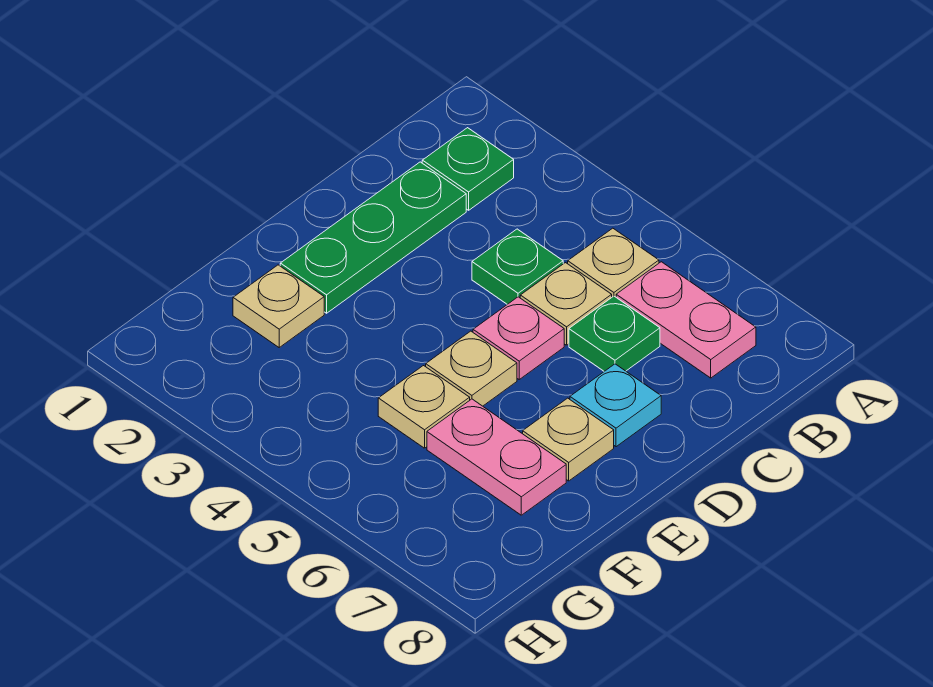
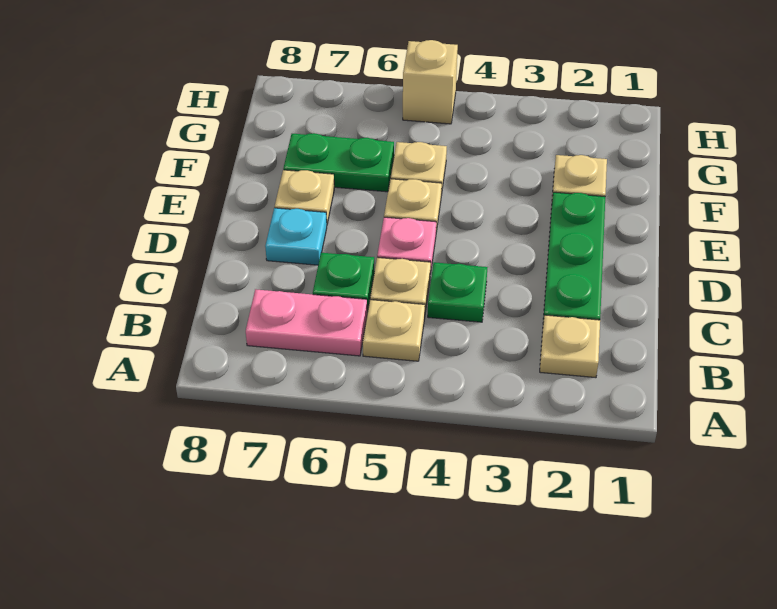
green plate B2 level 1 -> tan plate B2 level 1
pink plate F6:F7 level 1 -> green plate F6:F7 level 1
none -> tan brick H5 level 1

